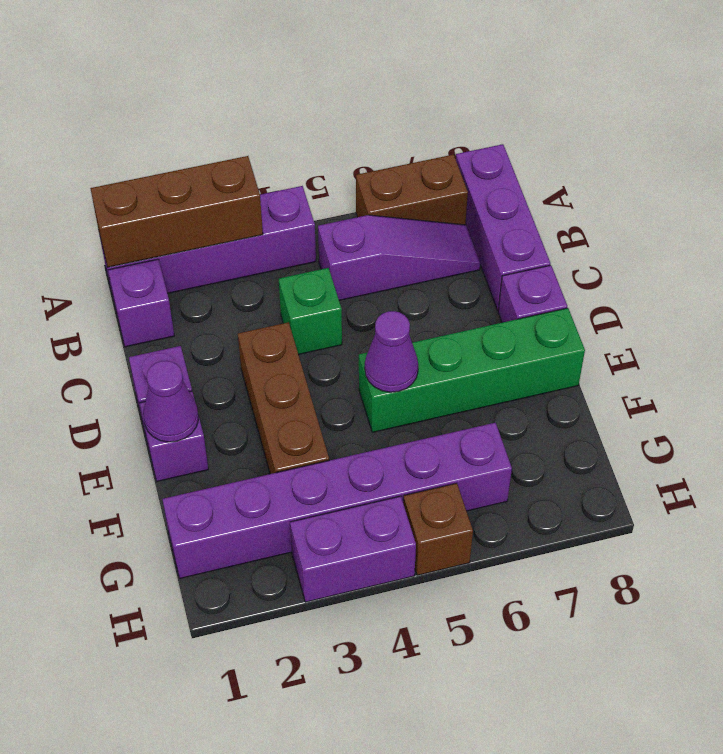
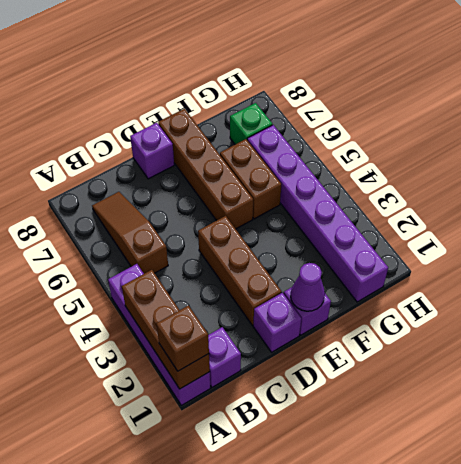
brown brick A6:A7 level 1 -> brown brick F5:F6 level 1
purple brick A8:C8 level 1 -> none
purple slope B5:B7 level 1 top 5 -> brown slope B5:B7 level 1 top 5
green brick C4 level 1 -> green brick G7 level 1
brown brick D3:F3 level 1 -> brown brick D2:D4 level 1
green brick E5:E8 level 1 -> brown brick E5:E8 level 1
purple cone E5 level 2 -> none
purple brick H3:H4 level 1 -> none
brown brick H5 level 1 -> brown brick A1 level 3

